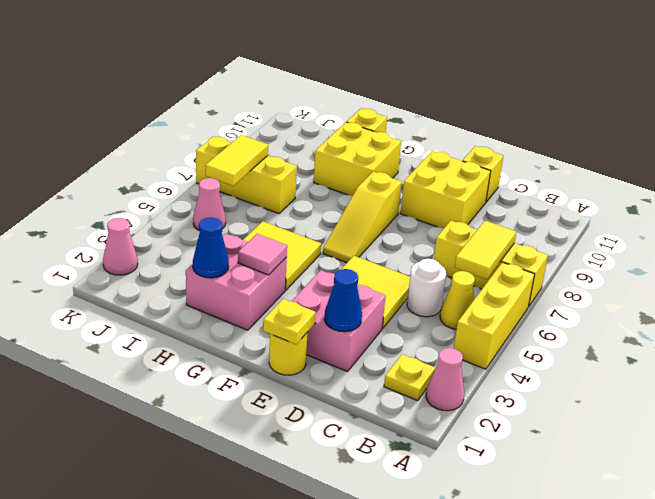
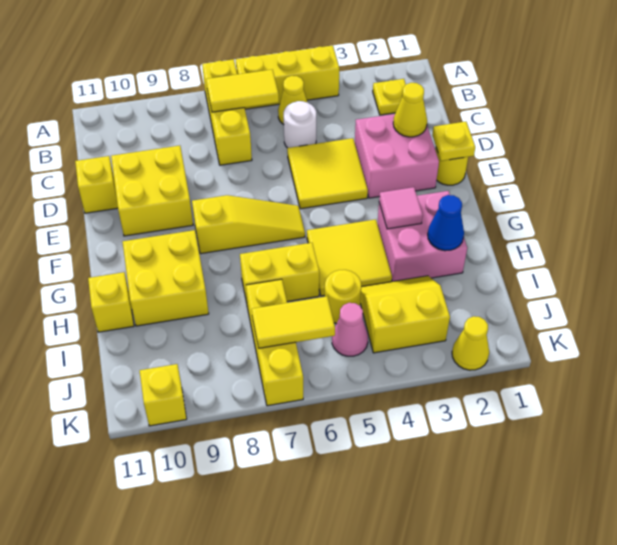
pink cone A2 level 1 -> none
blue cone D2 level 2 -> yellow cone D2 level 2
none -> yellow brick H6:H7 level 1
none -> yellow slope I3:J4 level 1 top J
none -> yellow round brick I5 level 1
pink cone K2 level 1 -> yellow cone K2 level 1
none -> yellow brick K10 level 1

